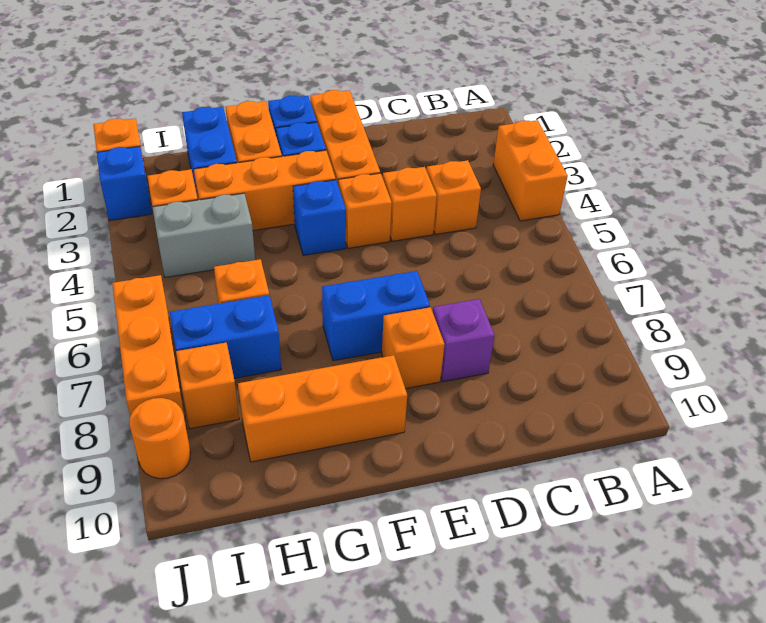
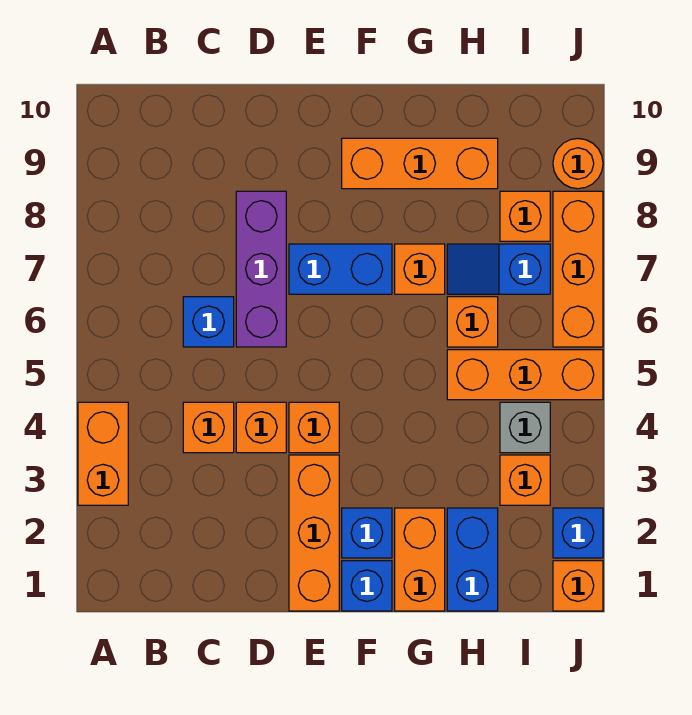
purple brick D8 level 1 -> purple brick D6:D8 level 1
orange brick E8 level 1 -> orange brick G7 level 1
orange brick F3:H3 level 1 -> orange brick H5:J5 level 1
blue brick F4 level 1 -> blue brick C6 level 1
grey brick H4:I4 level 1 -> grey brick I4 level 1
blue brick H7:I7 level 1 -> blue slope H7:I7 level 1 top I

